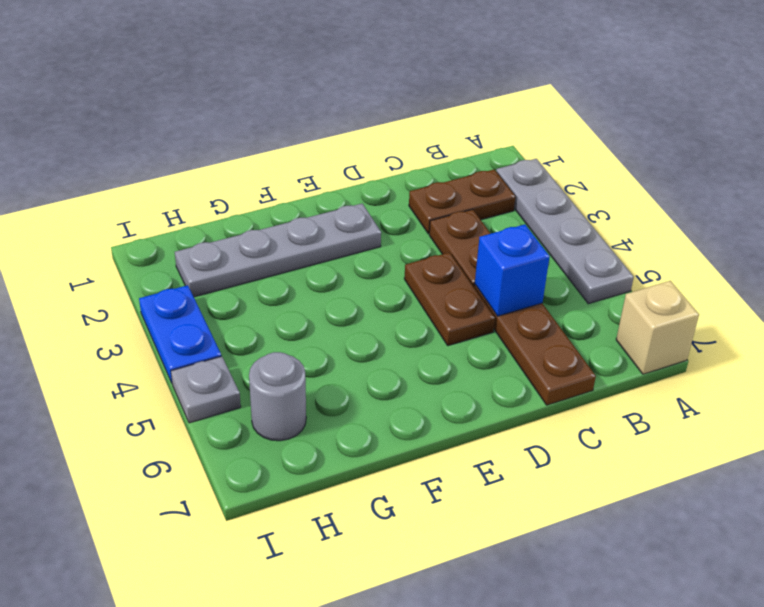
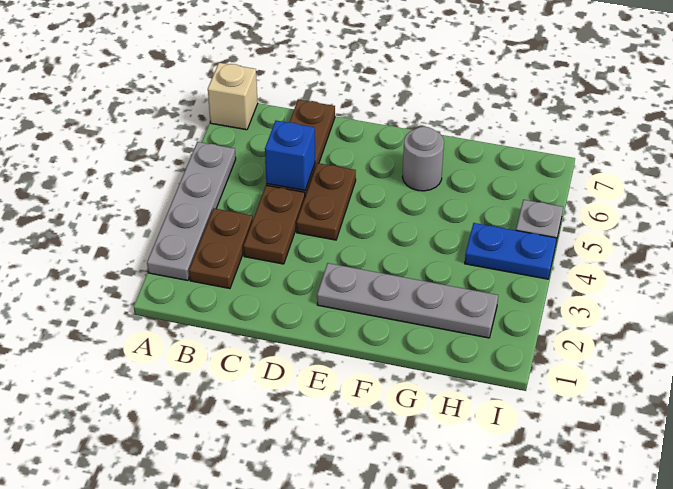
brown plate B2:C2 level 1 -> brown plate B2:B3 level 1
grey round brick H6 level 1 -> grey round brick F6 level 1
blue plate I3:I4 level 1 -> blue plate H4:I4 level 1

